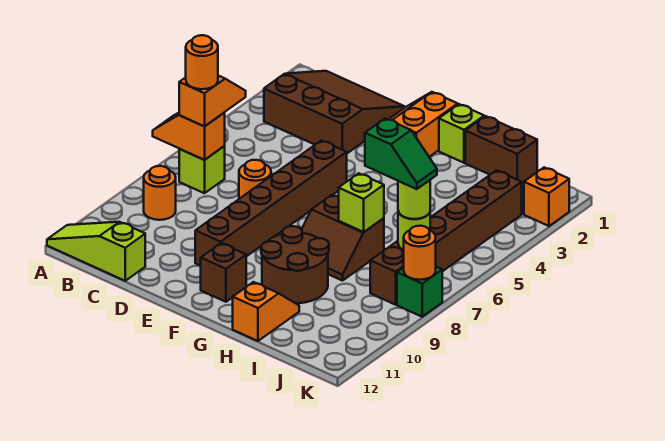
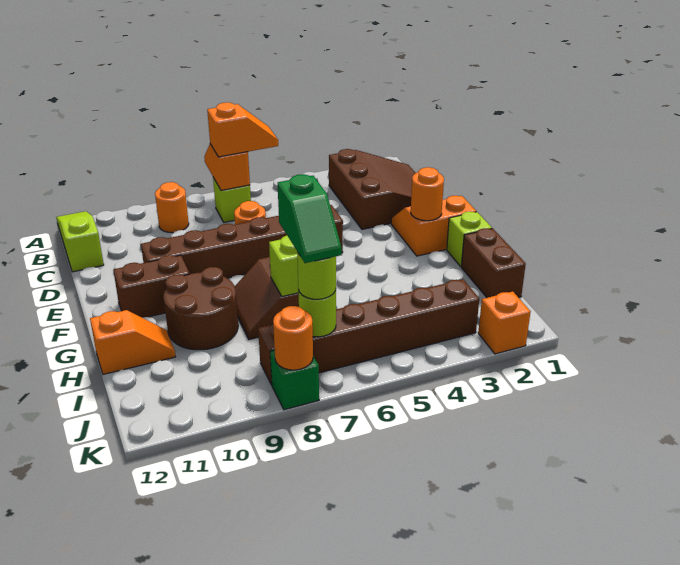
orange round brick B7 level 4 -> orange round brick F2 level 2
brown brick F11 level 1 -> brown brick F10:F11 level 1

